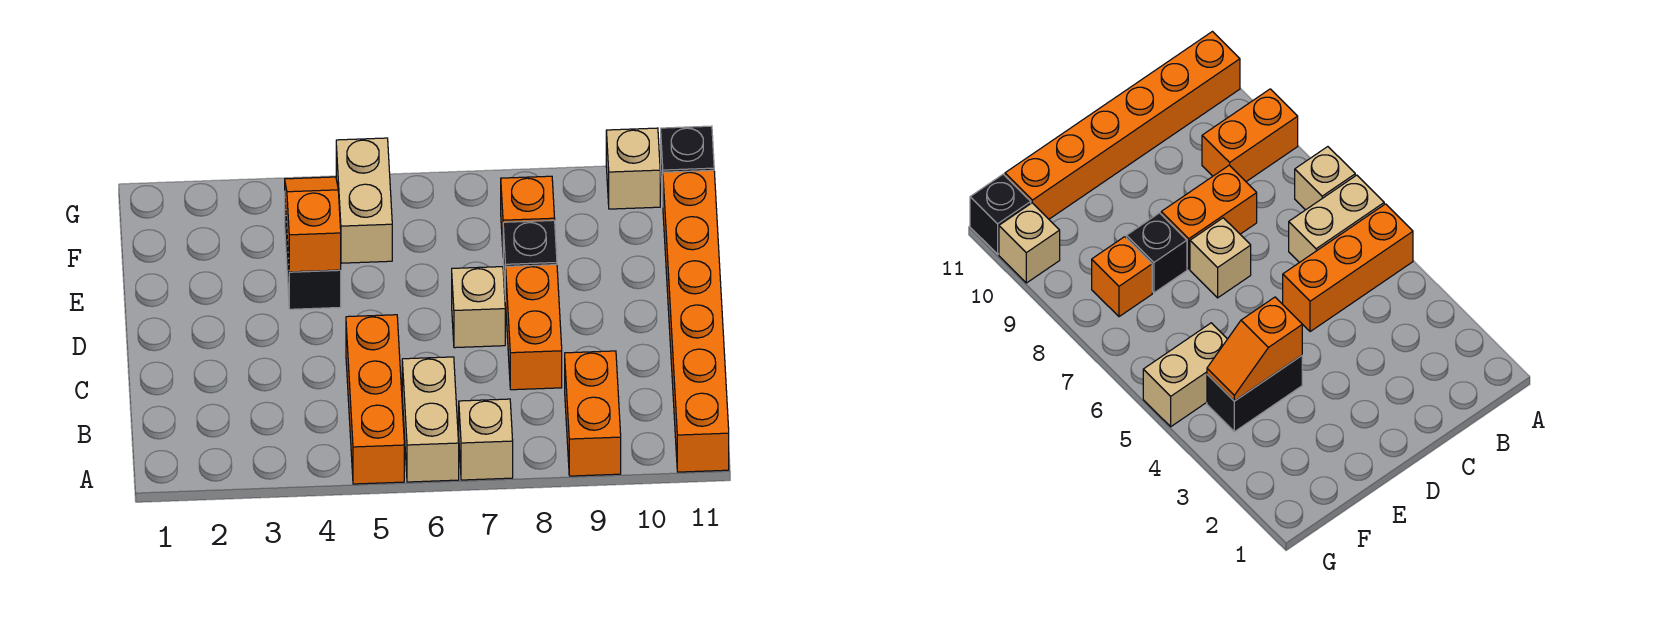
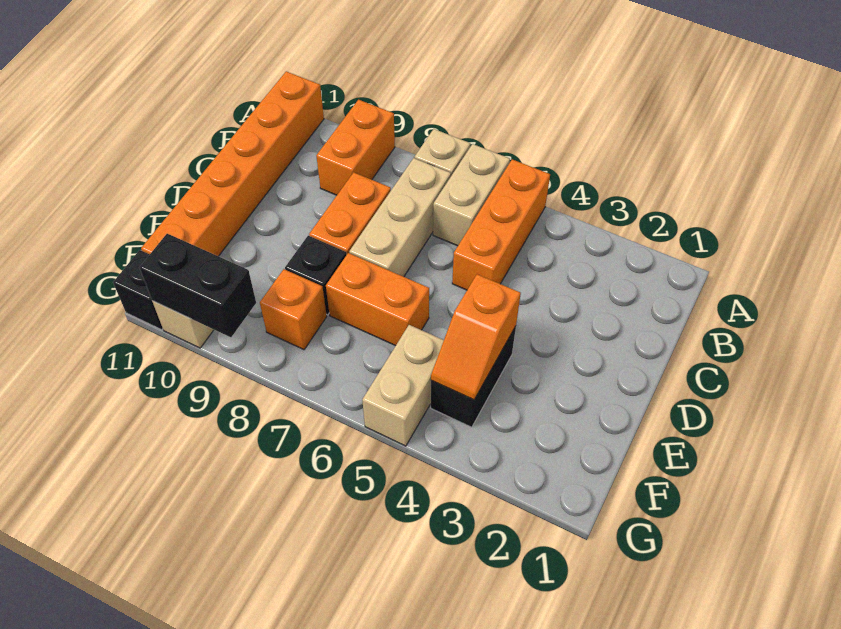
tan brick D7 level 1 -> tan brick B7:D7 level 1
none -> orange brick E6:E7 level 1
none -> black brick G9:G10 level 2

